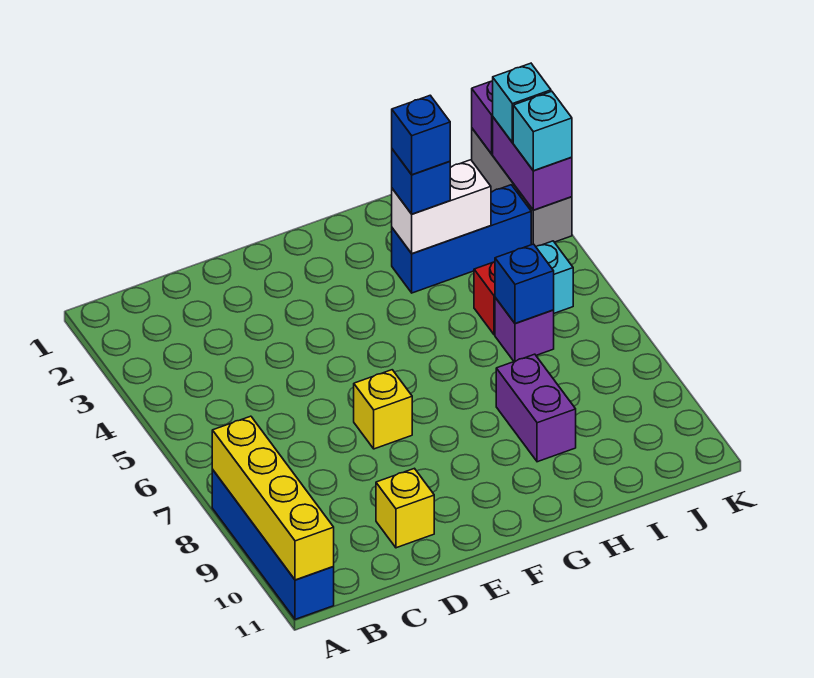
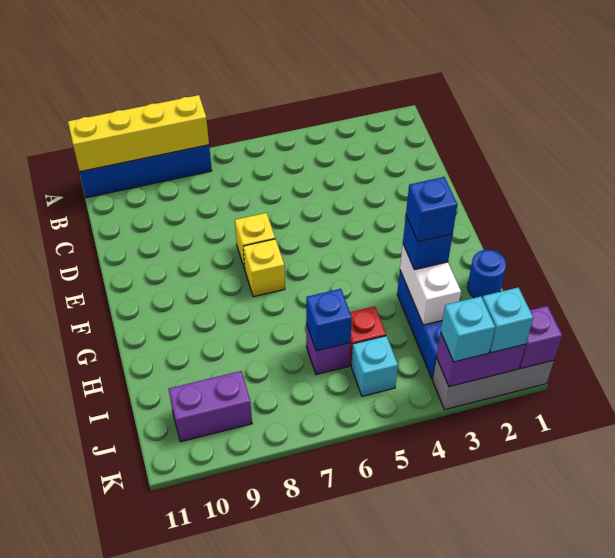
yellow brick D10 level 1 -> yellow brick F7 level 1
none -> blue round brick H1 level 1
purple brick H8:H9 level 1 -> purple brick J9:J10 level 1

